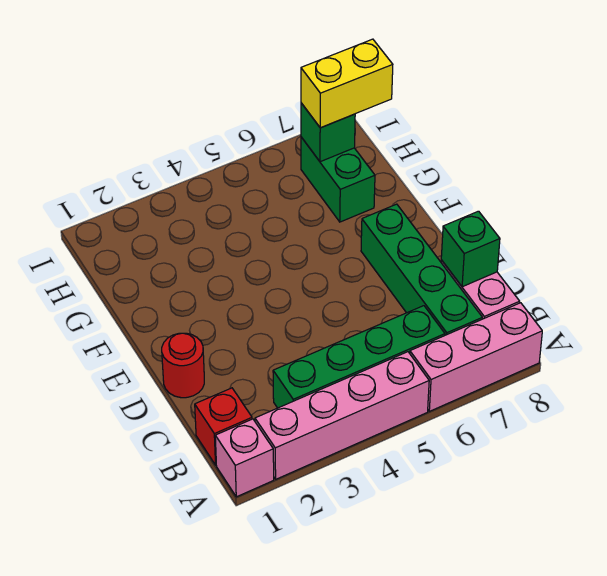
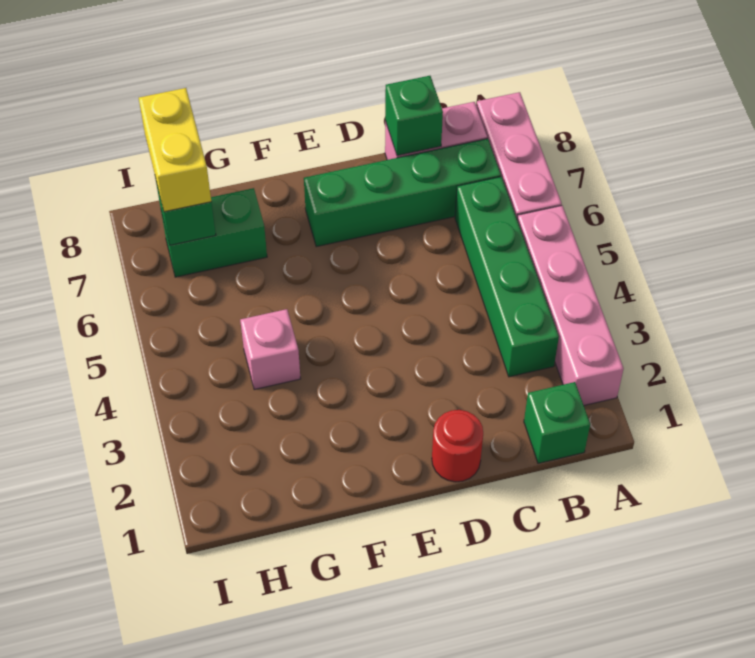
pink brick A1 level 1 -> pink brick G4 level 1
red brick B1 level 1 -> green brick B1 level 1

